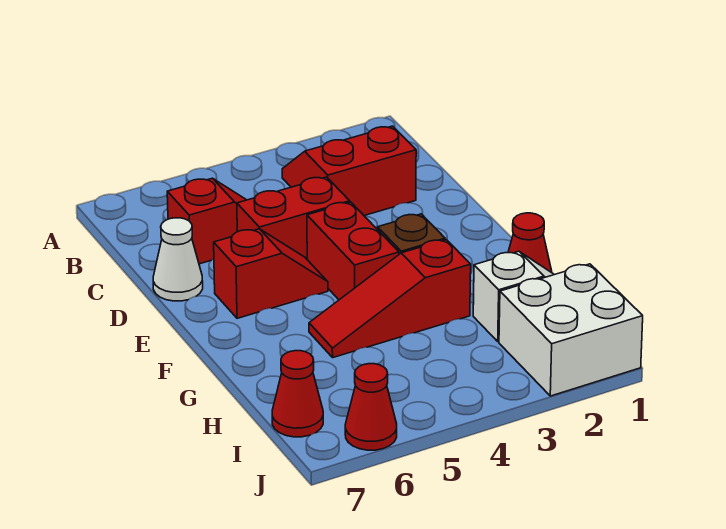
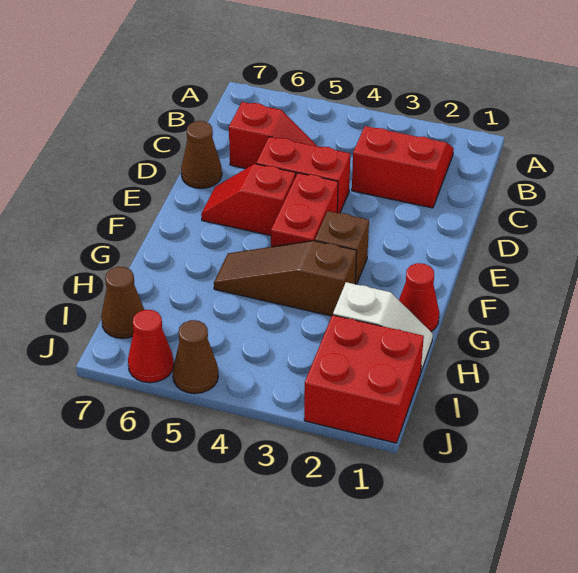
white cone D7 level 1 -> brown cone D7 level 1
red slope E5:E6 level 1 top 6 -> red slope E5:E6 level 1 top 5
red slope G3:G5 level 1 top 3 -> brown slope G3:G5 level 1 top 3
white brick I1:J2 level 1 -> red brick I1:J2 level 1
red cone I7 level 1 -> brown cone I7 level 1
none -> brown cone J5 level 1

